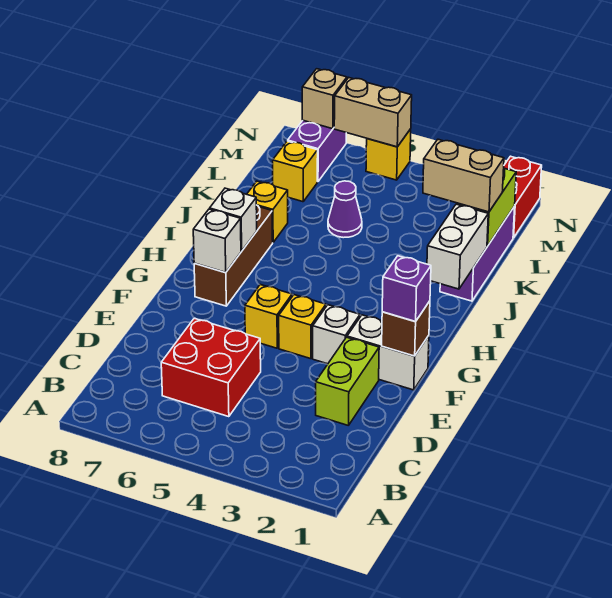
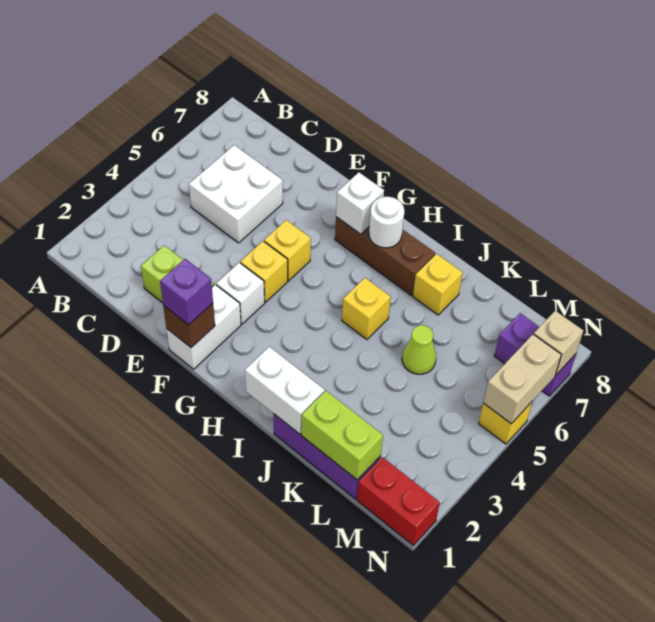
red brick C5:D6 level 1 -> white brick C5:D6 level 1
white brick H7 level 2 -> white round brick H7 level 2
tan brick K1:K2 level 3 -> none
purple cone K5 level 1 -> lime cone K5 level 1
yellow brick L7 level 1 -> yellow brick I5 level 1

